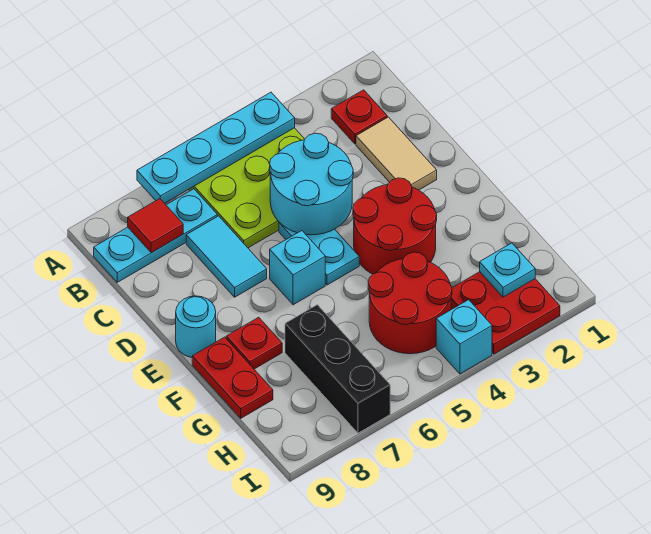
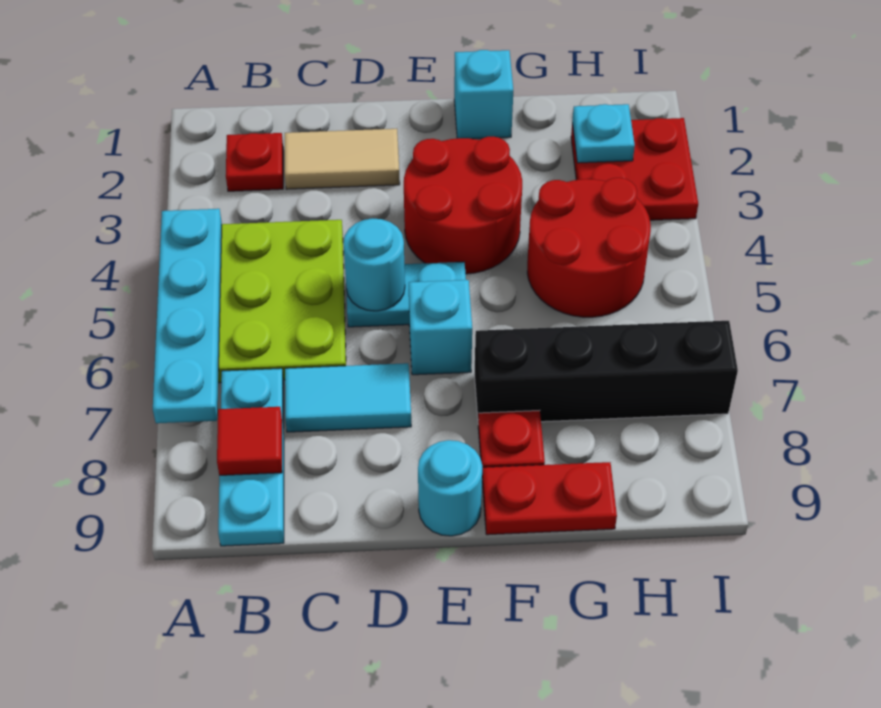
cyan round brick C4:D5 level 2 -> cyan round brick D5 level 2
black brick G7:I7 level 1 -> black brick F7:I7 level 1
cyan brick I4 level 1 -> cyan brick F1 level 1

